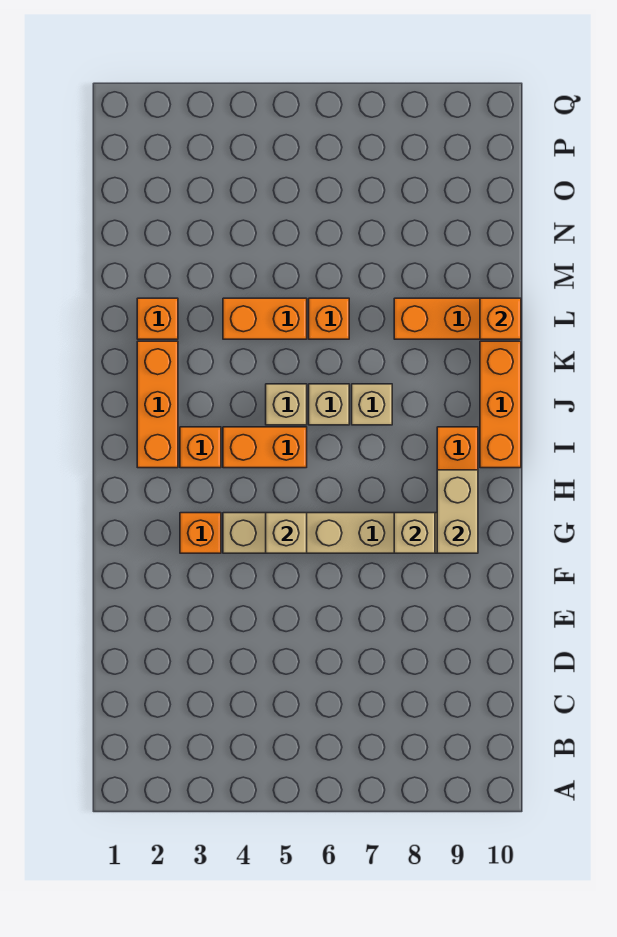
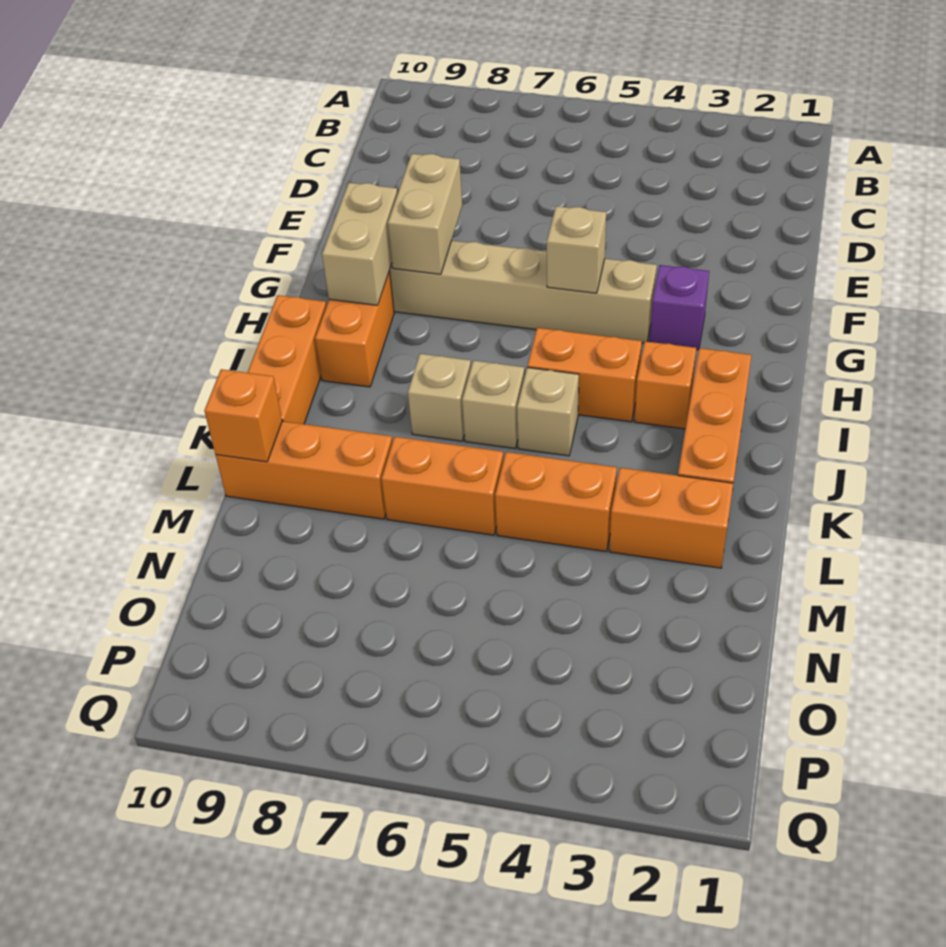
orange brick G3 level 1 -> purple brick G3 level 1
tan brick G8 level 2 -> tan brick F8:G8 level 2
orange brick L2 level 1 -> orange brick L2:L3 level 1
orange brick L6 level 1 -> orange brick L6:L7 level 1

